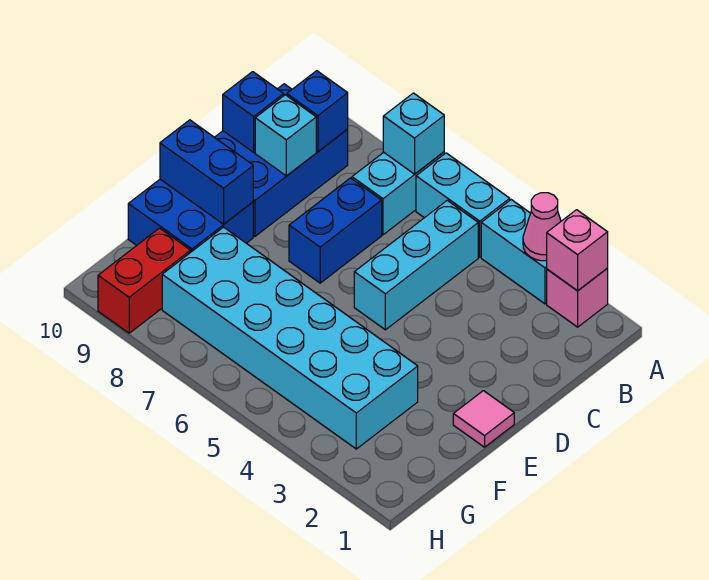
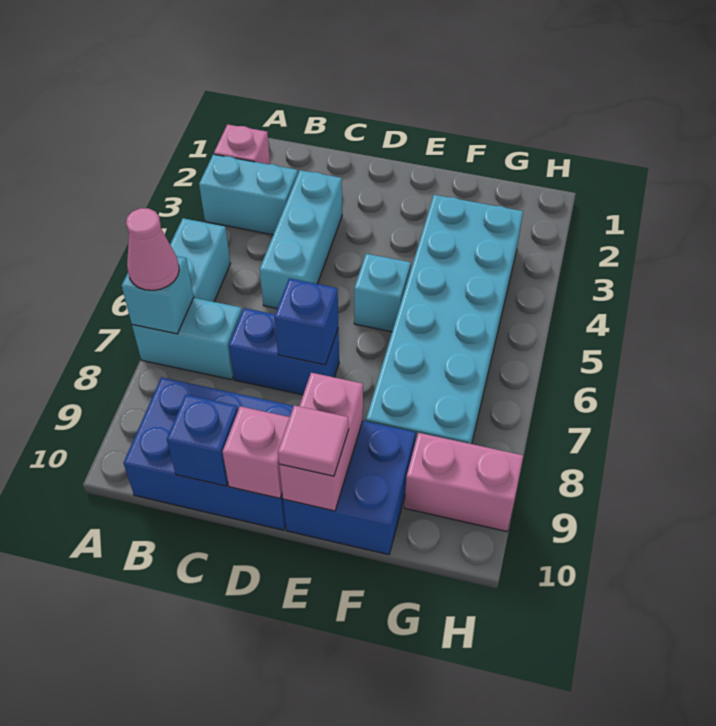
pink brick A2 level 2 -> pink brick D10 level 2
cyan brick A3:A4 level 1 -> cyan brick A3:B3 level 1
pink cone A3 level 2 -> pink cone A7 level 3
cyan brick B5:D5 level 1 -> cyan brick C3:C5 level 1
blue brick B9 level 2 -> blue brick D7 level 2
cyan brick C9 level 2 -> cyan brick E5 level 1
pink tile E1 level 1 -> pink tile E10 level 3
blue brick E9:E10 level 2 -> pink brick E9:E10 level 2
red brick G9:H9 level 1 -> pink brick G9:H9 level 1

